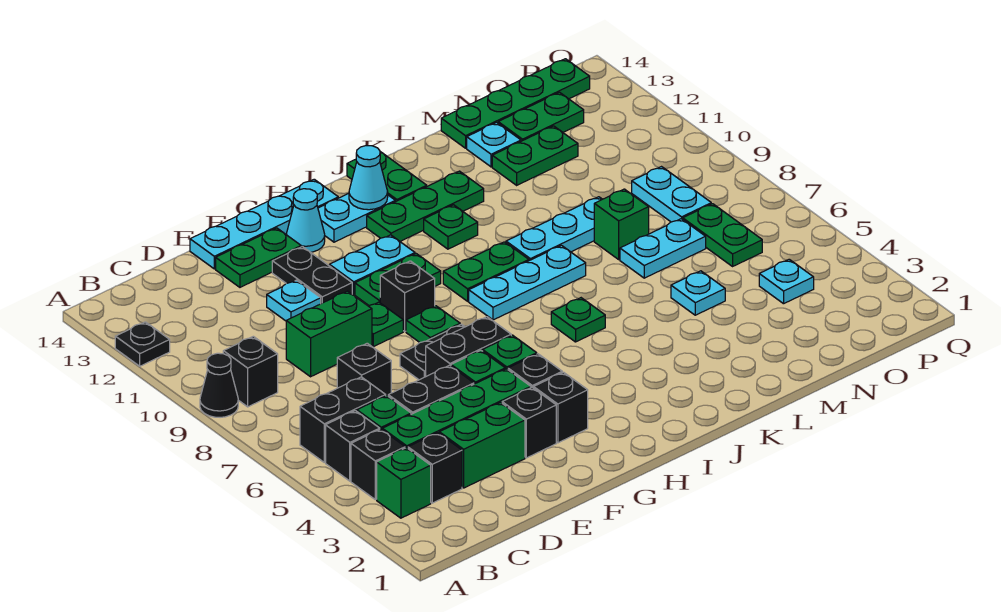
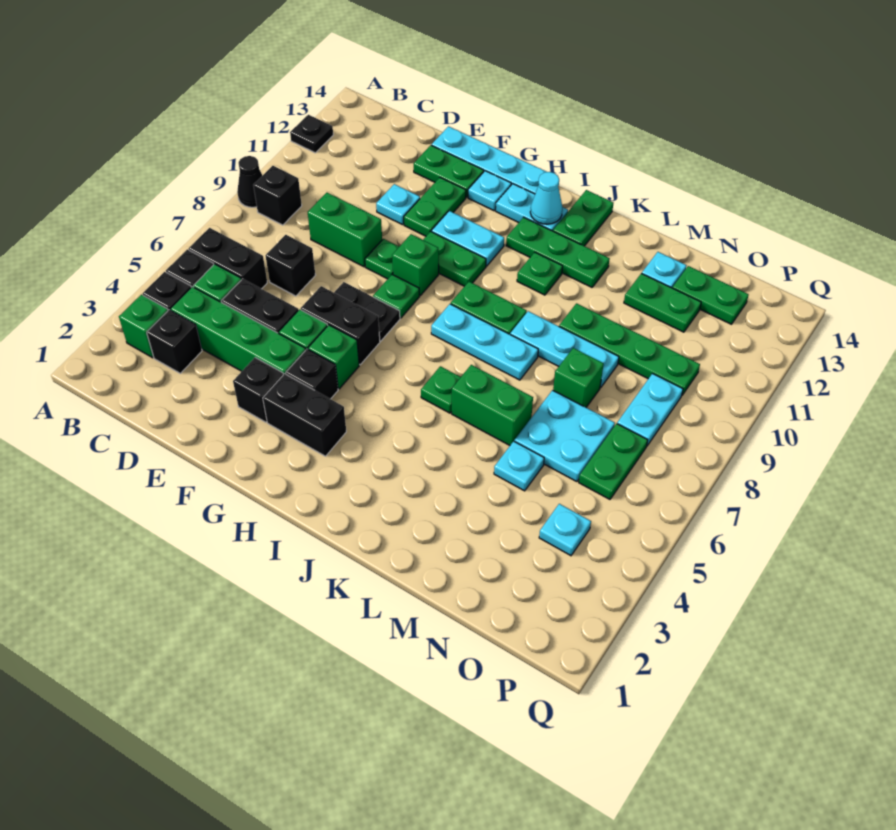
green brick D3:E3 level 1 -> green brick K6:L6 level 1
black plate F11:F12 level 1 -> green plate F11:F12 level 1
black brick G3 level 1 -> black brick G3:H3 level 1
black brick G9 level 1 -> green brick G9 level 1
cyan cone G13 level 1 -> cyan plate G13 level 1
cyan plate M7:N7 level 1 -> cyan plate M6:N7 level 1
green plate M14:P14 level 1 -> green plate L10:O10 level 1

